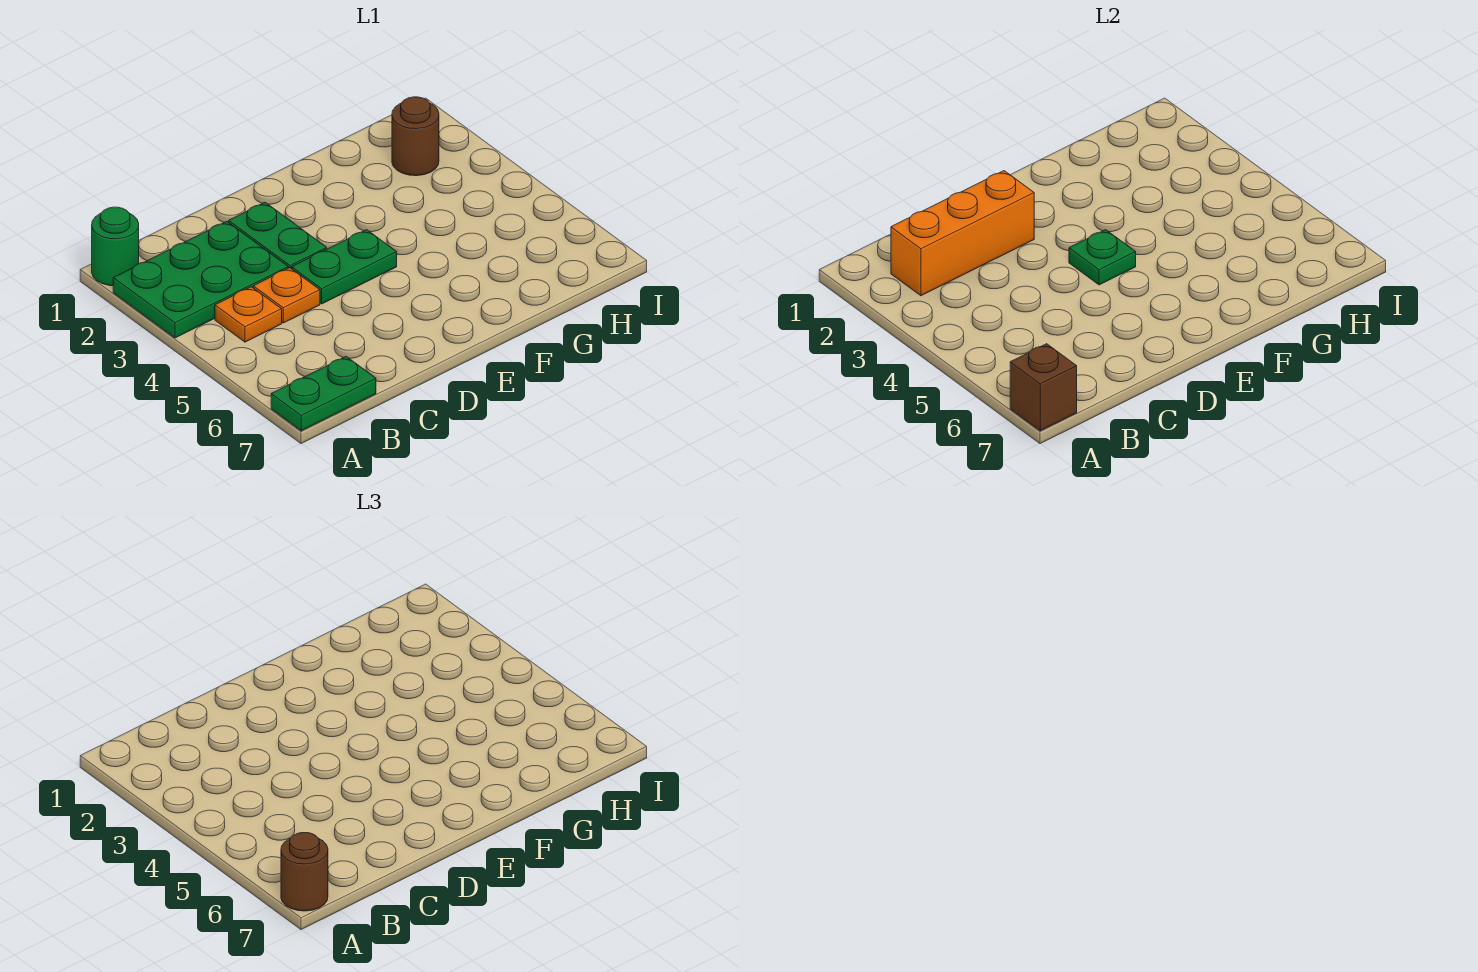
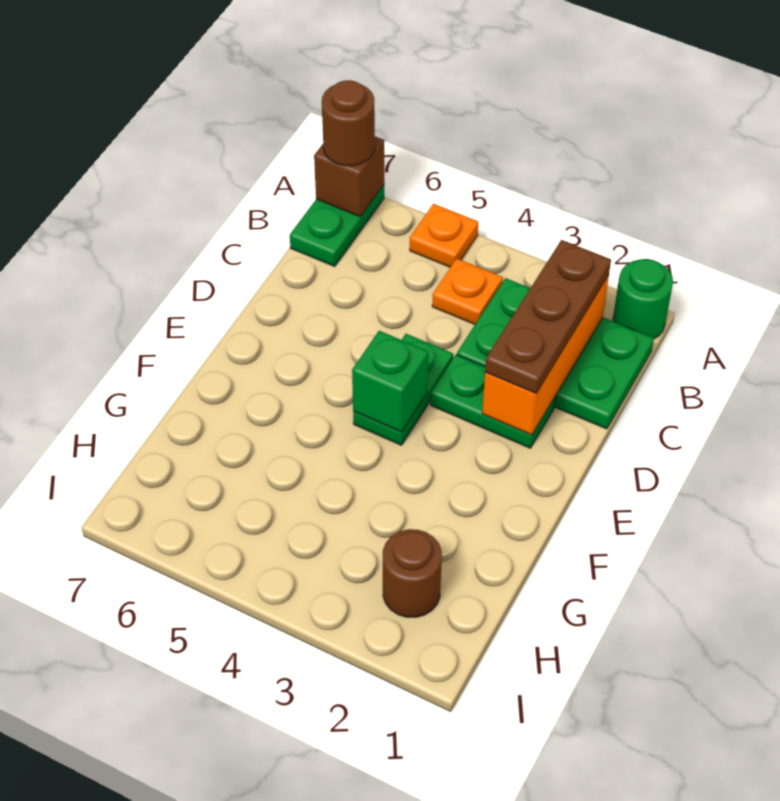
green plate A2:C3 level 1 -> green plate B1:C3 level 1
none -> brown plate B2:D2 level 3
orange plate C4 level 1 -> orange plate A5 level 1
green plate E4 level 2 -> green brick E4 level 2

